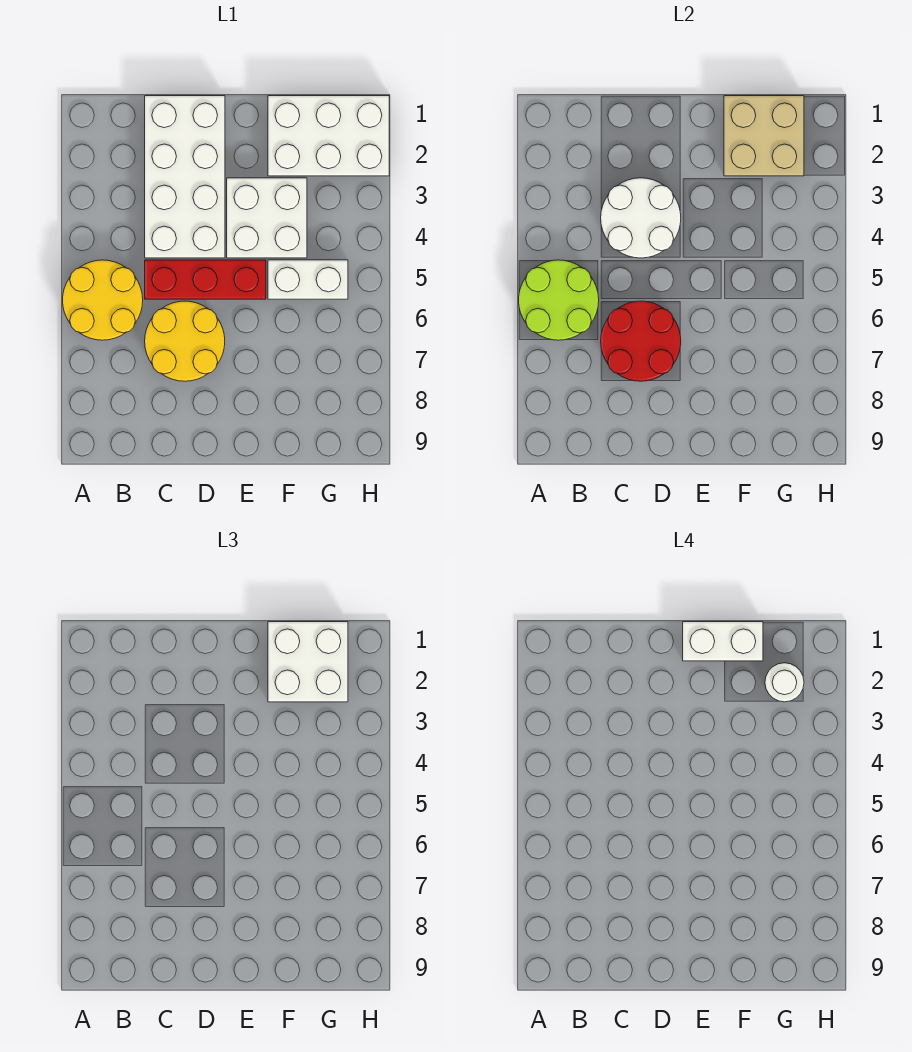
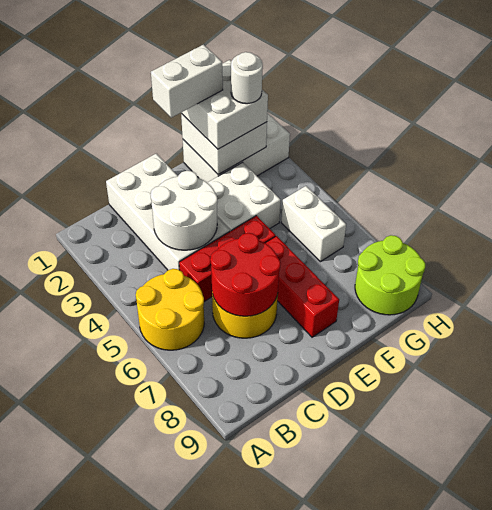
lime round brick A5:B6 level 2 -> lime round brick G8:H9 level 1
none -> red brick E6:E8 level 1
tan brick F1:G2 level 2 -> white brick F1:G2 level 2
white brick F5:G5 level 1 -> white brick G5:G6 level 1

